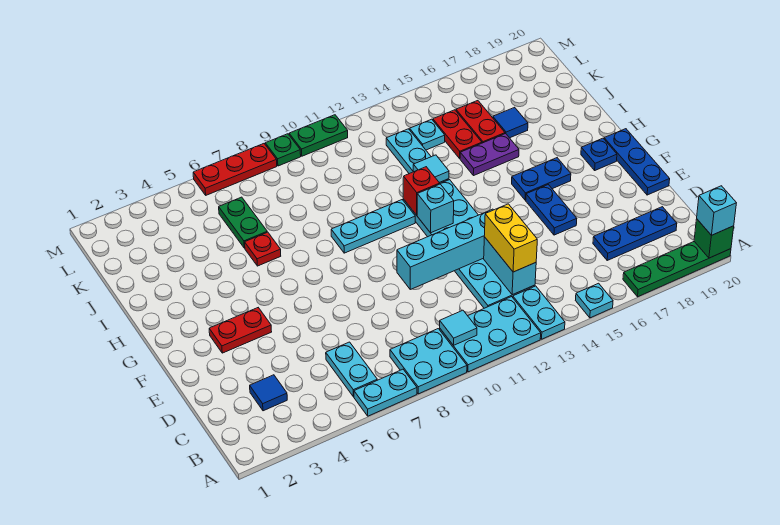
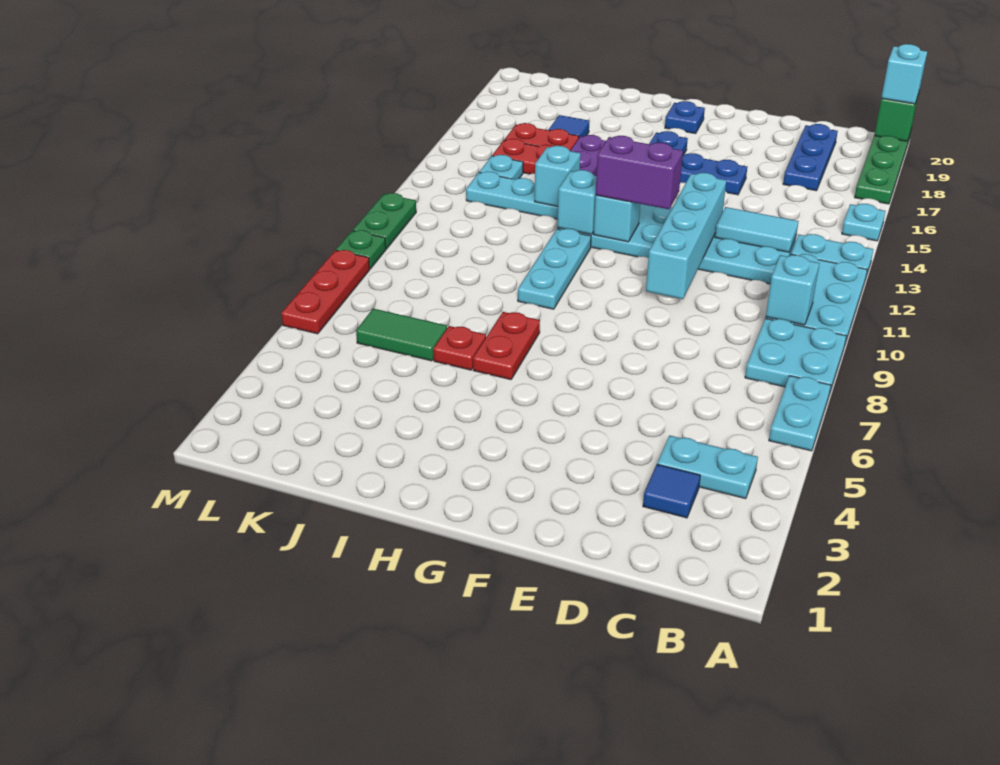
cyan plate B6:C6 level 1 -> cyan plate B4:C4 level 1
cyan tile B10 level 2 -> cyan brick B10 level 2
cyan brick C13:D13 level 2 -> cyan tile C13:D13 level 2
yellow brick C13:D13 level 3 -> none
blue plate E20:G20 level 1 -> none
red plate F3:F4 level 1 -> red plate H6:H7 level 1
none -> purple brick F12:G12 level 3
red brick H12 level 2 -> cyan brick H12 level 2
cyan tile I13 level 2 -> cyan brick I13 level 2
green plate J6:K6 level 1 -> green tile J6:K6 level 1

